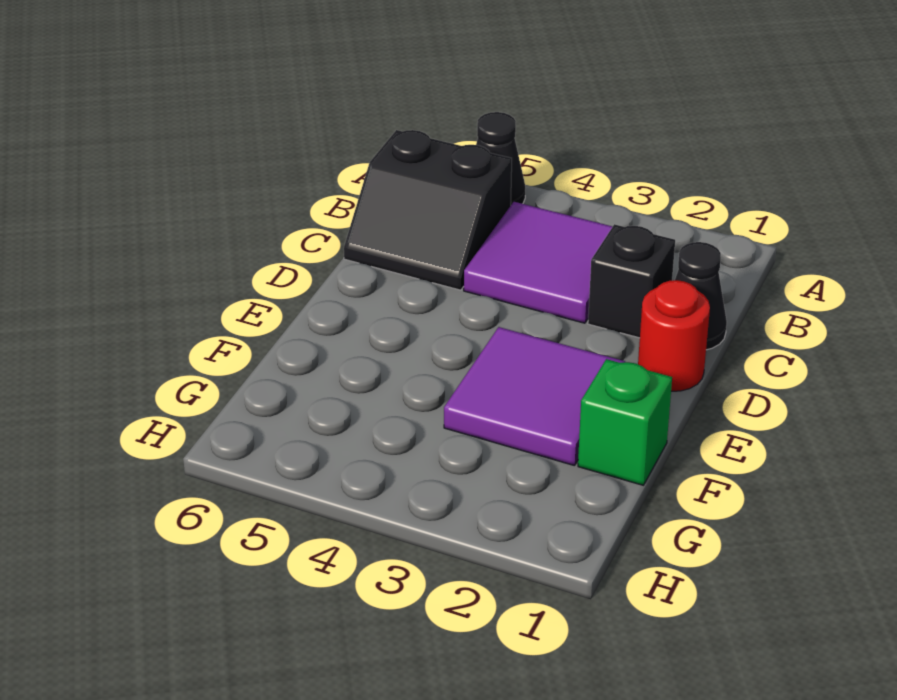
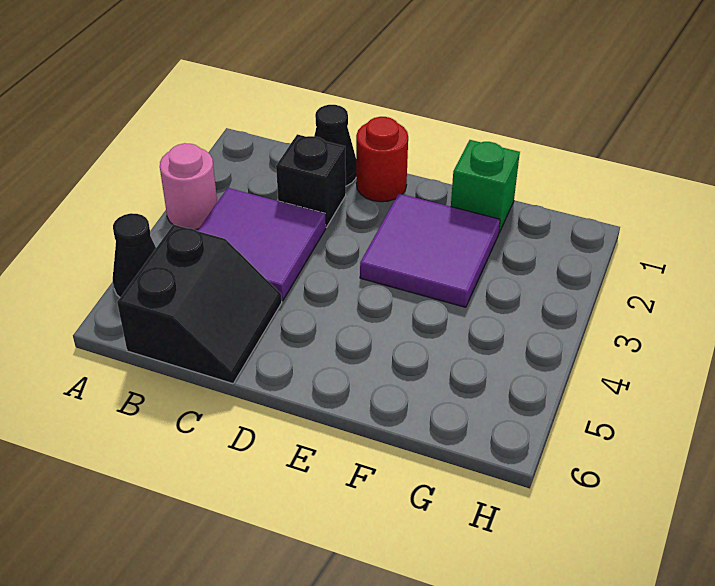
none -> pink round brick A3 level 1

